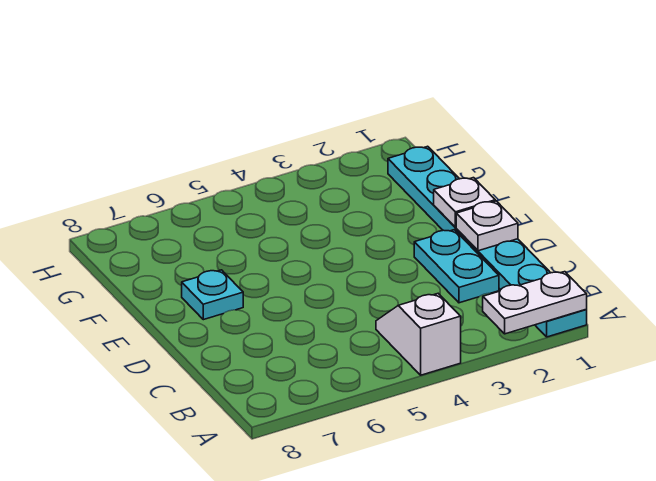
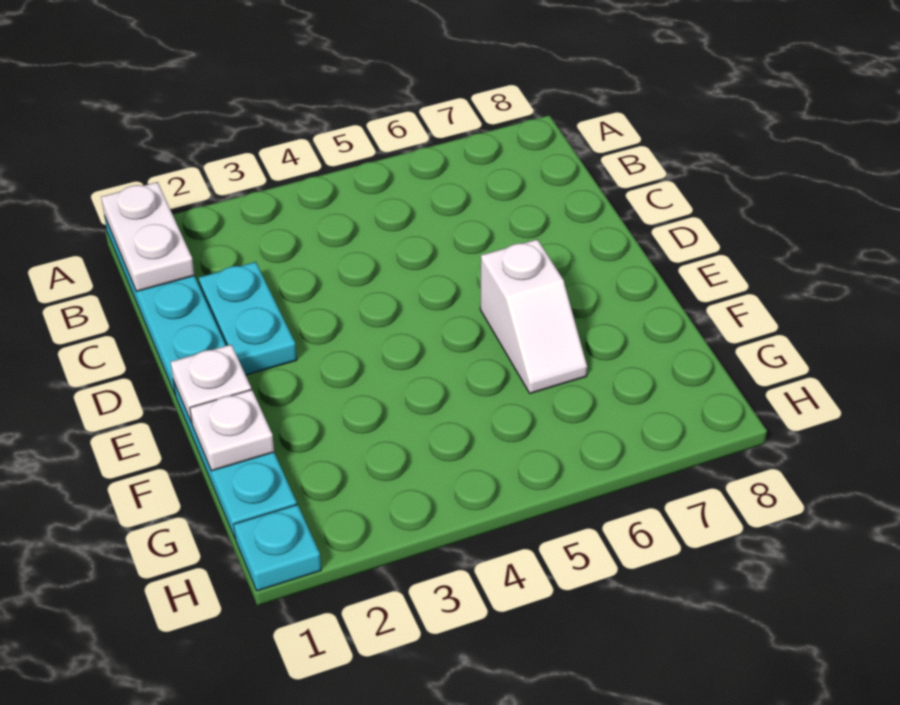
white plate A1:A2 level 2 -> white plate A1:B1 level 2
white slope A4:B4 level 1 top A -> white slope E6:F6 level 1 top E
white plate D1 level 2 -> white plate F1 level 2
cyan plate E7 level 1 -> cyan plate H1 level 1

